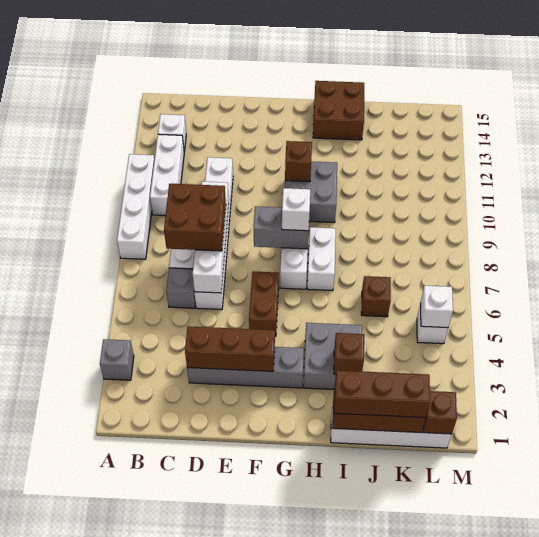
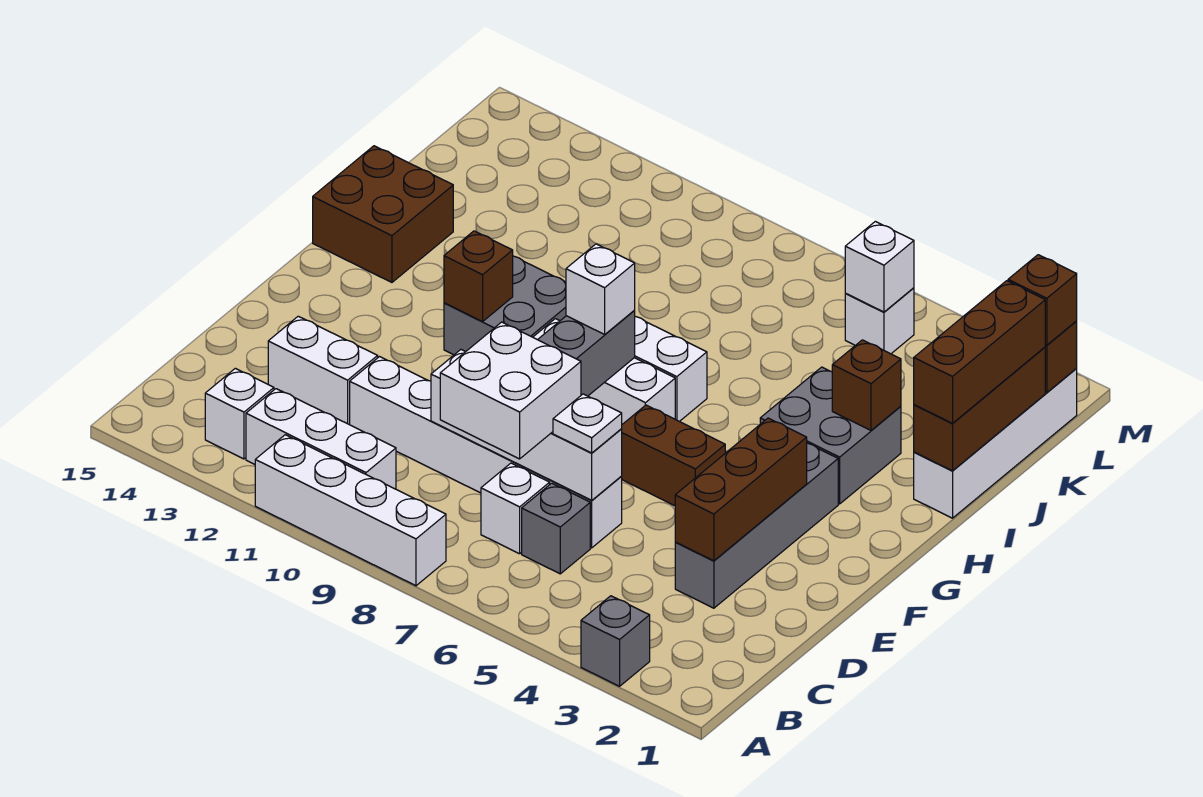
brown brick C7:D8 level 3 -> white brick C7:D8 level 3
none -> white plate D6 level 3
none -> white brick D12:D13 level 1
brown brick J6 level 1 -> brown brick L1 level 3

